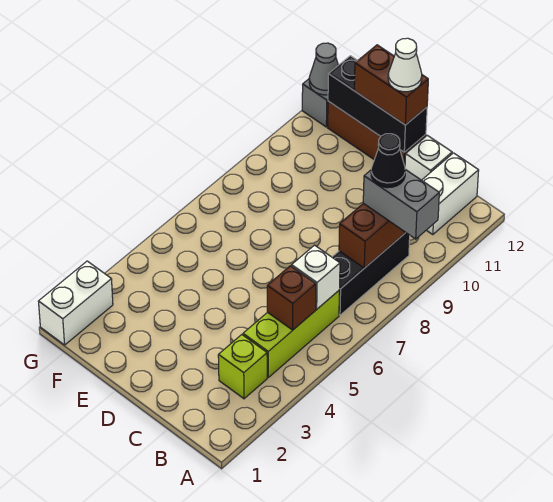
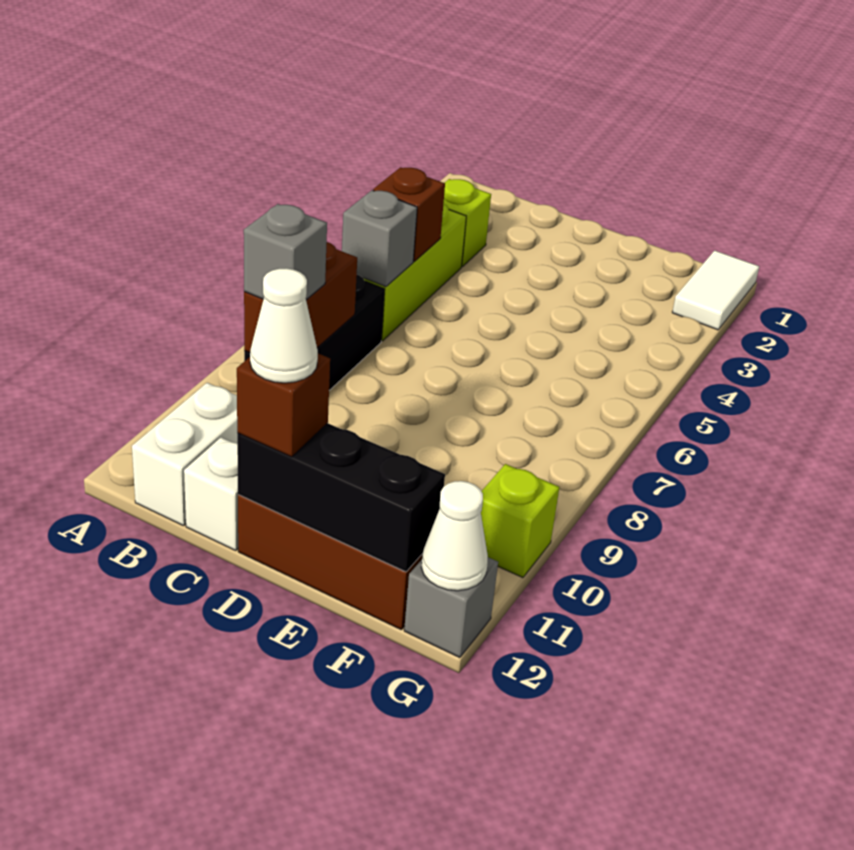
grey brick A9:B9 level 3 -> grey brick B9 level 3
white brick B6 level 2 -> grey brick B6 level 2
black cone B9 level 4 -> none
brown brick D12:E12 level 3 -> brown brick D12 level 3
white brick G1:G2 level 1 -> white tile G1:G2 level 1
none -> lime brick G10 level 1
grey cone G12 level 2 -> white cone G12 level 2

